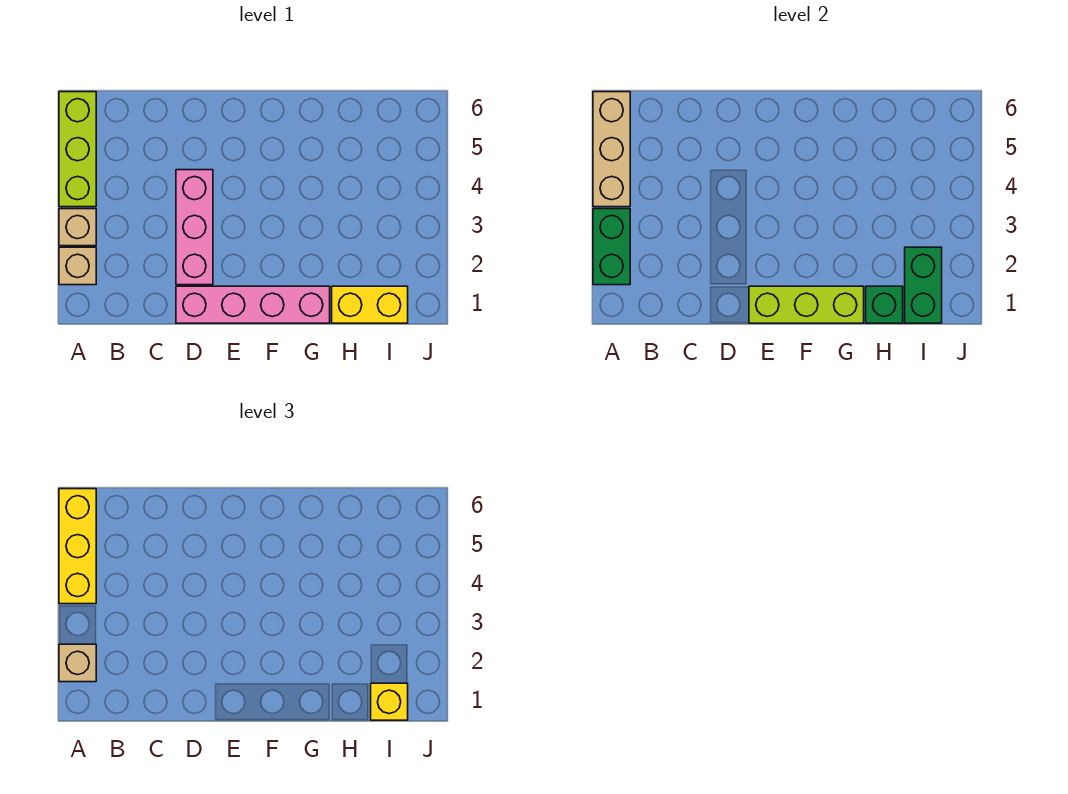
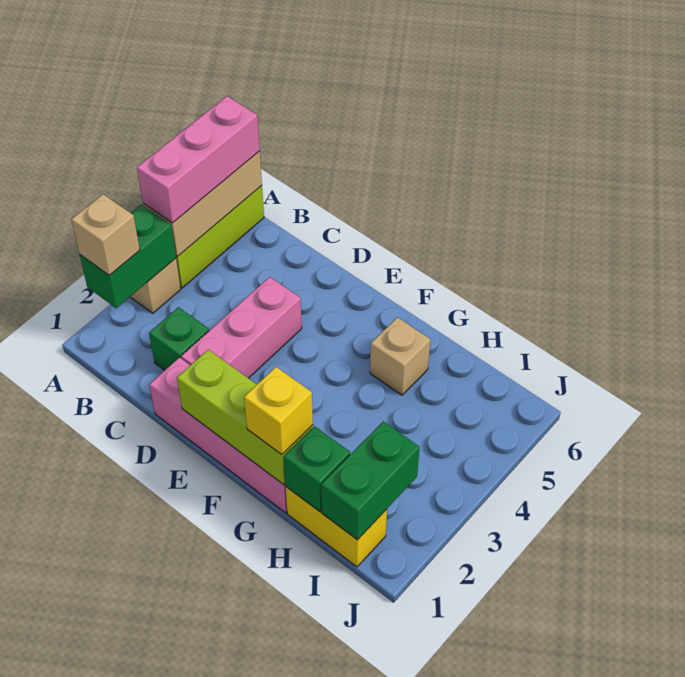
tan brick A2 level 1 -> tan brick G5 level 1
yellow brick A4:A6 level 3 -> pink brick A4:A6 level 3
none -> green brick C2 level 1
yellow brick I1 level 3 -> yellow brick G1 level 3

